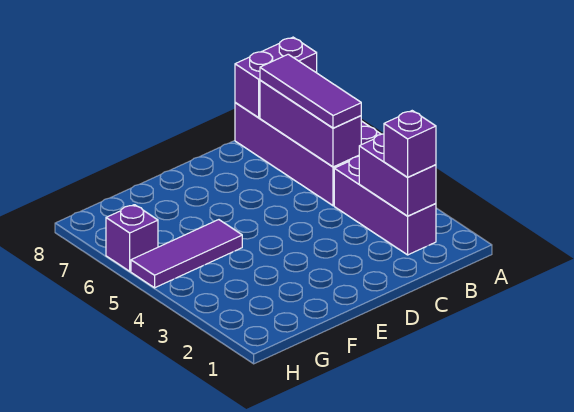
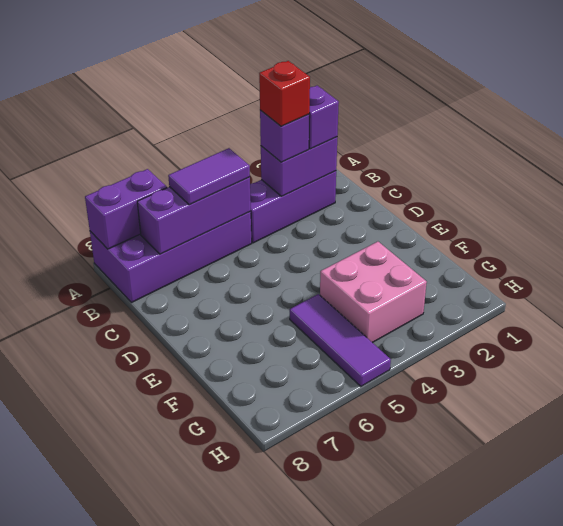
purple brick A8:B8 level 2 -> purple brick A7:A8 level 2
none -> red brick B3 level 4
purple tile B5:B7 level 3 -> purple tile B5:B6 level 3
none -> pink brick F3:G4 level 1
purple brick H6 level 1 -> purple brick B3 level 3

